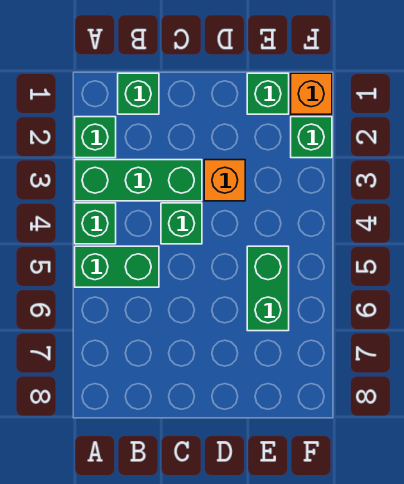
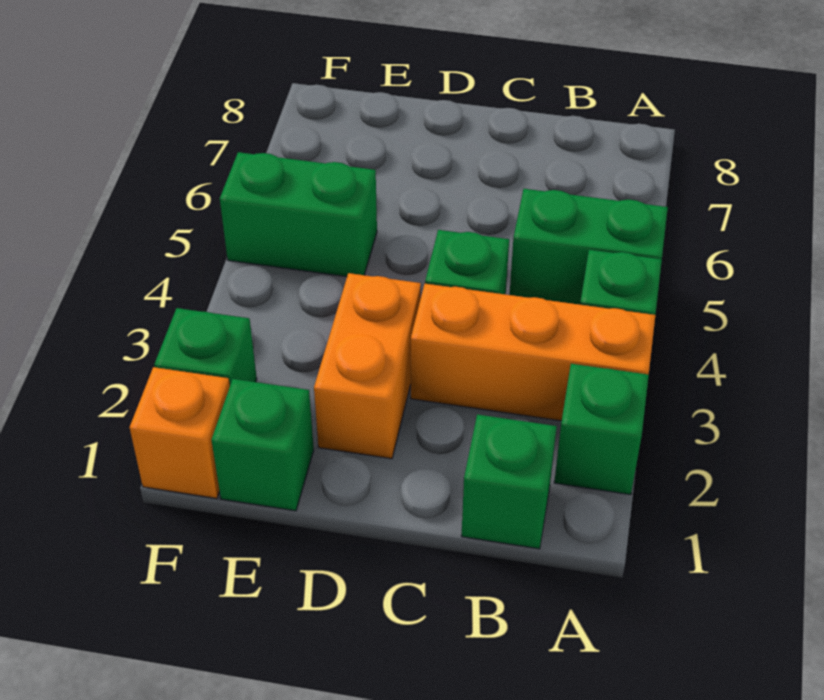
green brick A3:C3 level 1 -> orange brick A3:C3 level 1
orange brick D3 level 1 -> orange brick D2:D3 level 1
green brick E5:E6 level 1 -> green brick E5:F5 level 1

